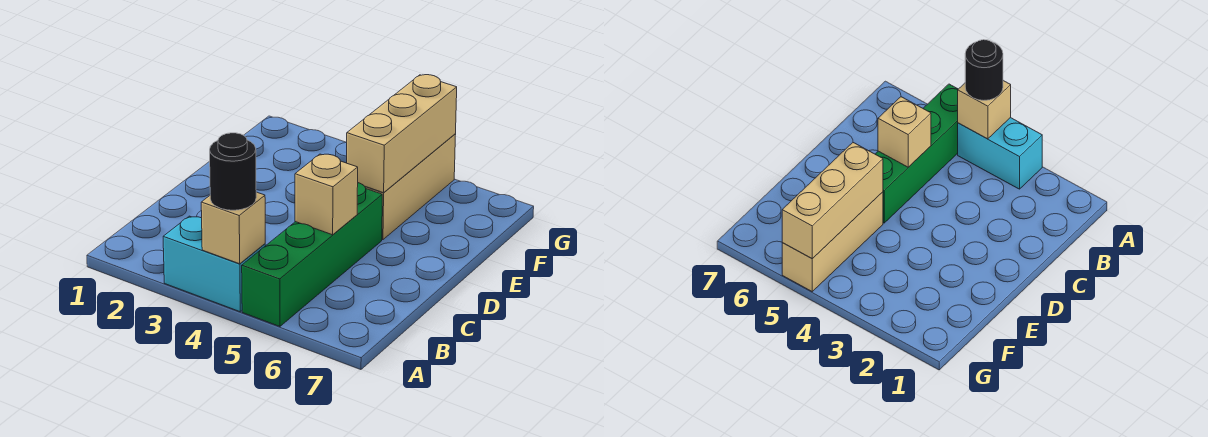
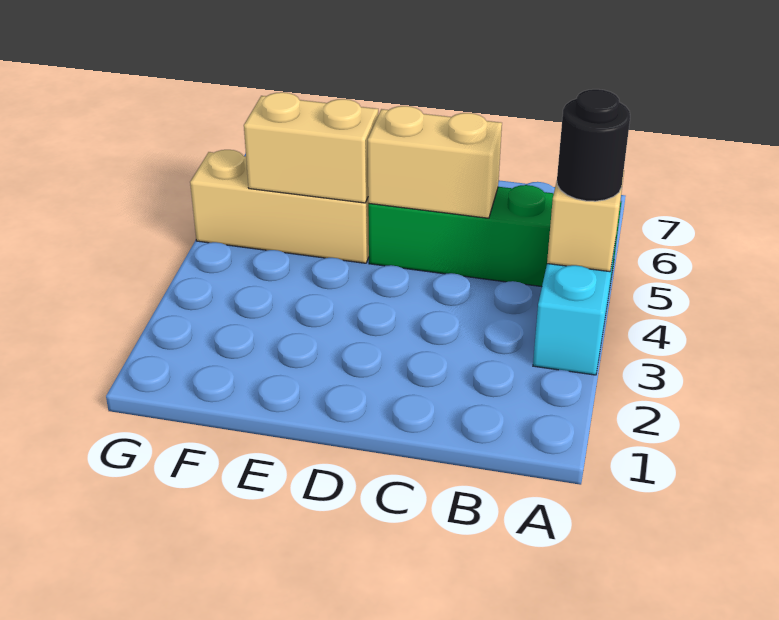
tan brick C5 level 2 -> tan brick C5:D5 level 2
tan brick E5:G5 level 2 -> tan brick E5:F5 level 2

